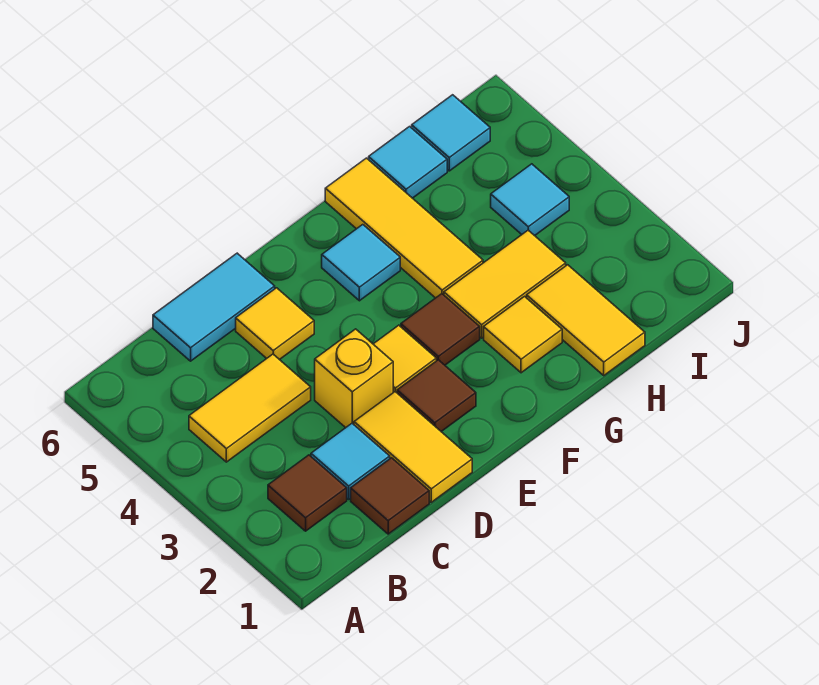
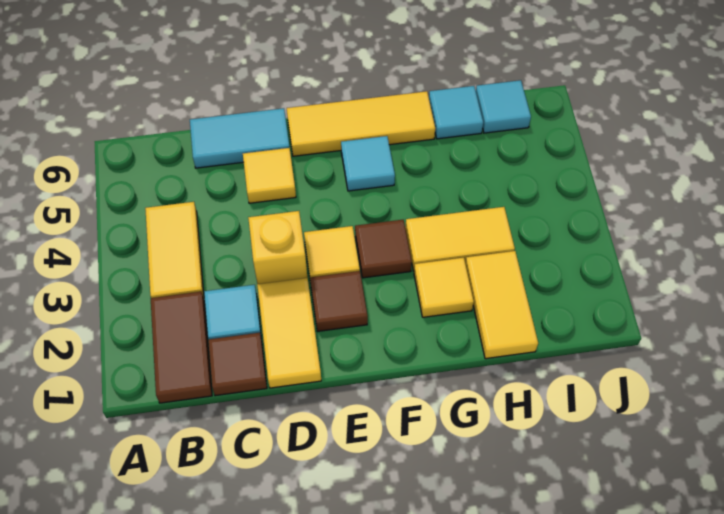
brown tile B2 level 1 -> brown tile B1:B2 level 1
yellow tile B4:C4 level 1 -> yellow tile B3:B4 level 1
yellow tile G4:G6 level 1 -> yellow tile E6:G6 level 1
cyan tile I4 level 1 -> none

